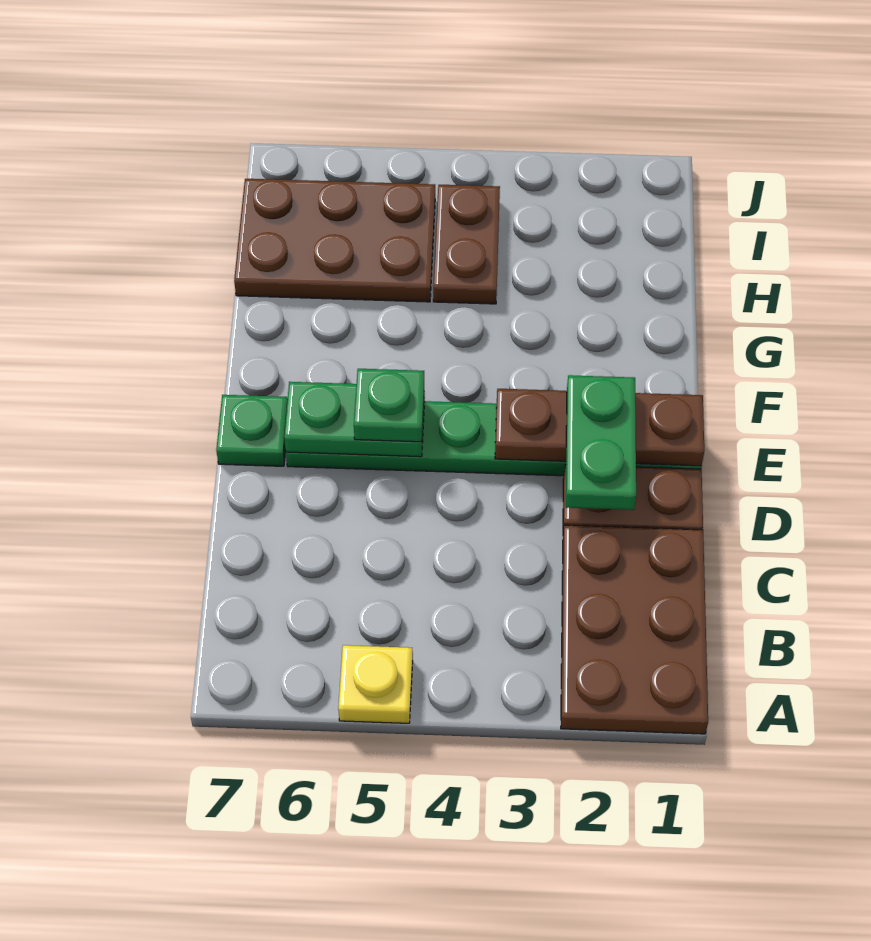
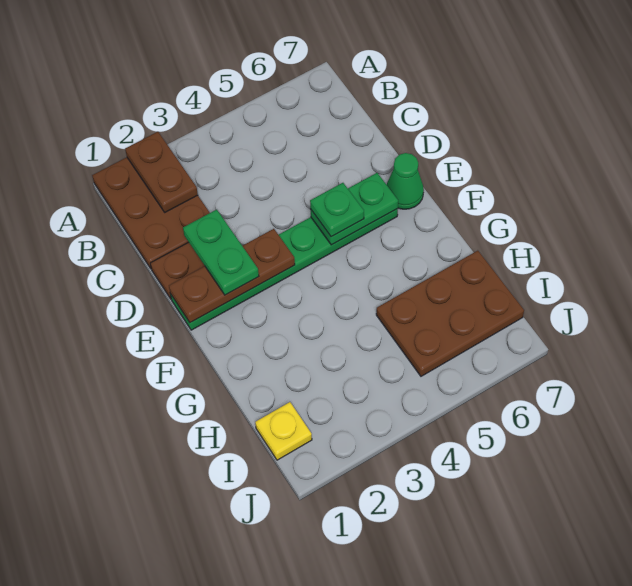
yellow plate A5 level 1 -> yellow plate I1 level 1
green plate E7 level 1 -> green cone E7 level 1
brown plate H4:I4 level 1 -> brown plate A2:B2 level 2

